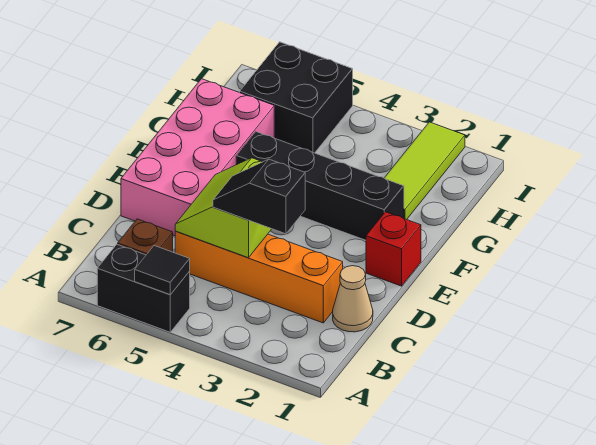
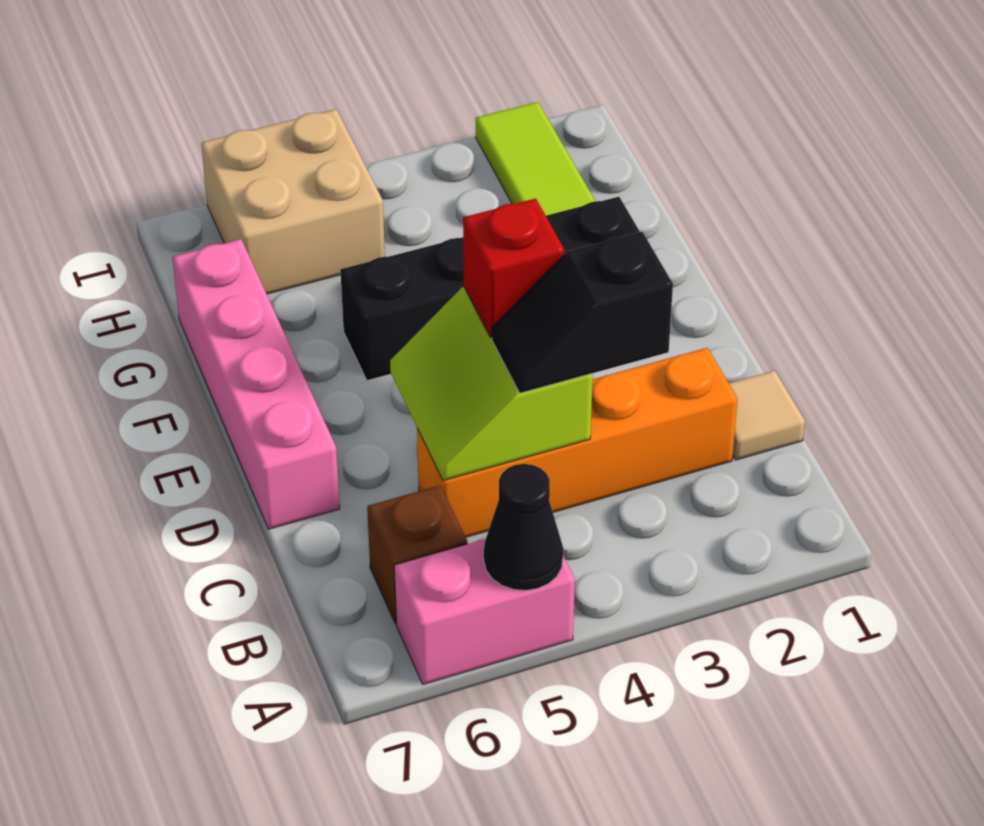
black brick A5:A6 level 1 -> pink brick A5:A6 level 1
black tile A5 level 2 -> black cone A5 level 2
tan cone C1 level 1 -> tan tile C1 level 1
pink brick D6:G7 level 1 -> pink brick D7:G7 level 1
red brick E1 level 1 -> red brick D4 level 3
black brick H5:I6 level 1 -> tan brick H5:I6 level 1

